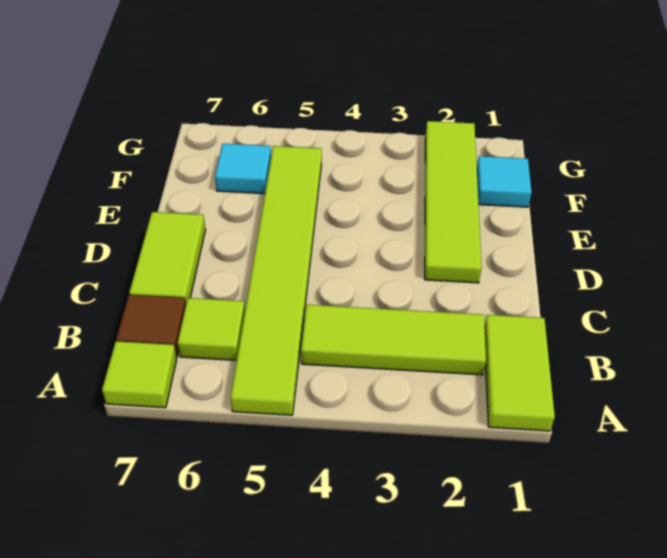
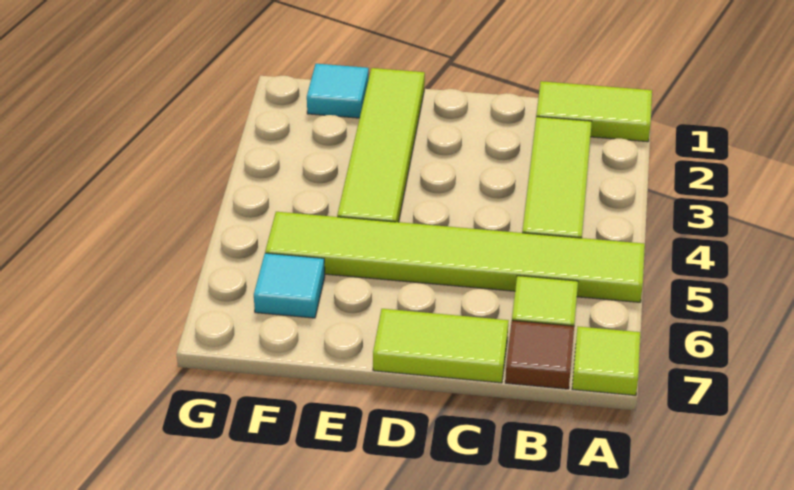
lime tile D2:G2 level 1 -> lime tile E1:E4 level 1

